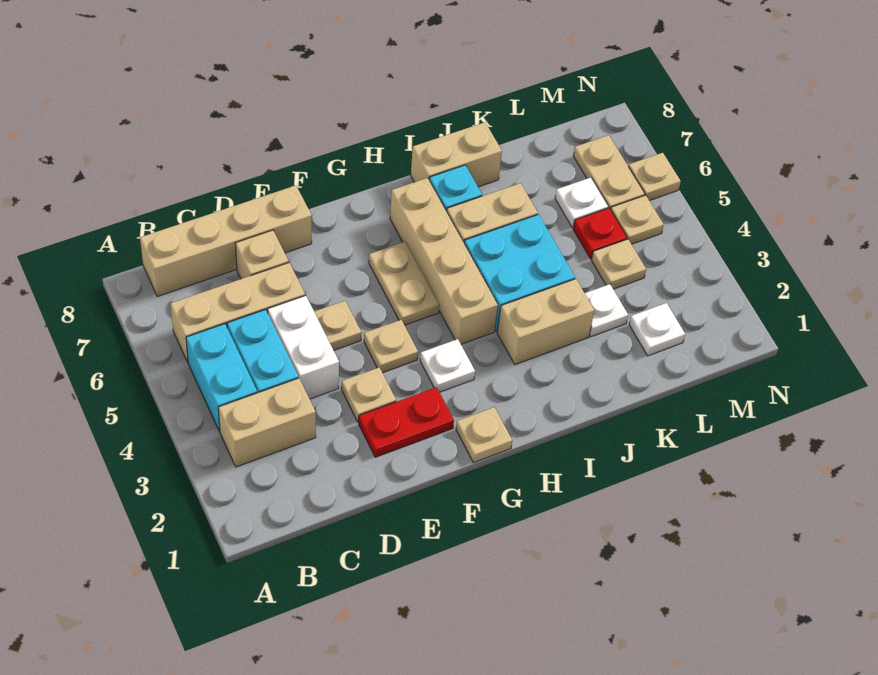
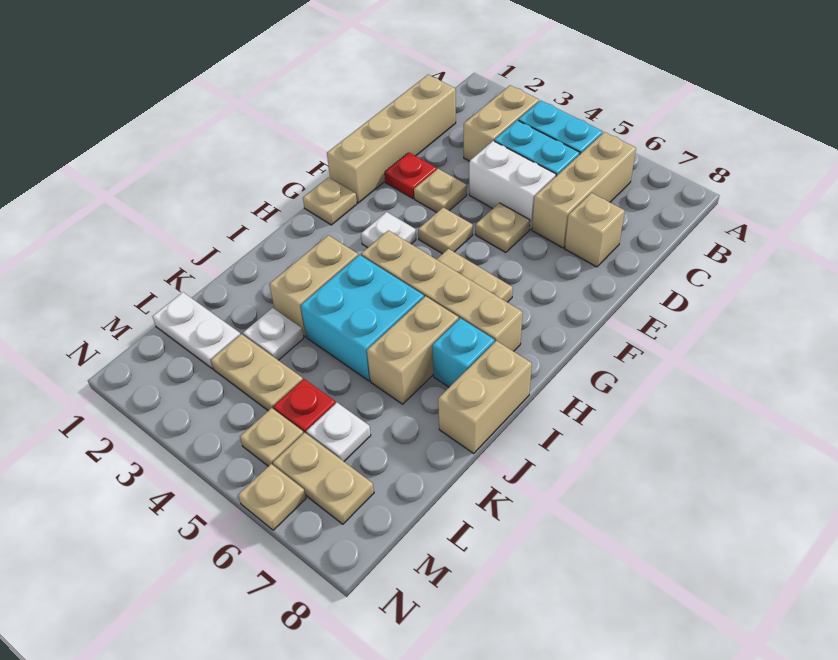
tan brick B8:E8 level 1 -> tan brick C1:F1 level 1
red plate E2:F2 level 1 -> red plate E2 level 1
white plate L2 level 1 -> white plate L1:L2 level 1
tan plate L4 level 1 -> tan plate L3:L4 level 1

